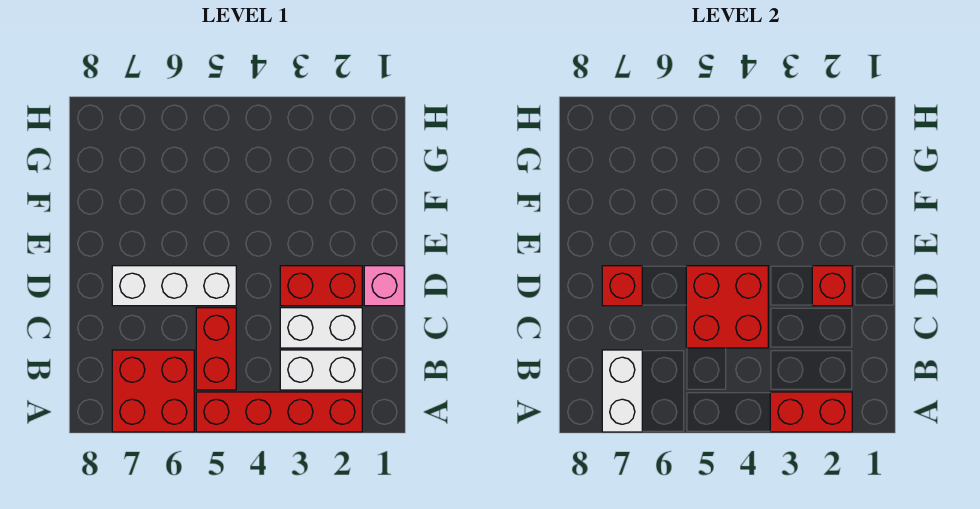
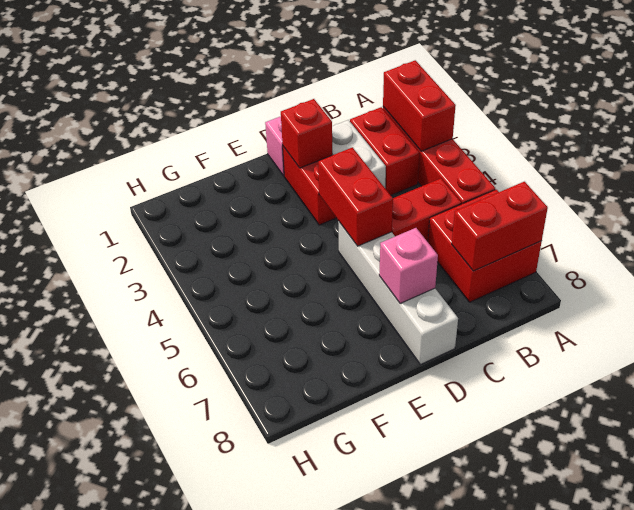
white brick A7:B7 level 2 -> red brick A7:B7 level 2
white brick B2:B3 level 1 -> red brick B2:B3 level 1
red brick C4:D5 level 2 -> red brick D4:D5 level 2
white brick D5:D7 level 1 -> white brick D5:D8 level 1
red brick D7 level 2 -> pink brick D7 level 2

